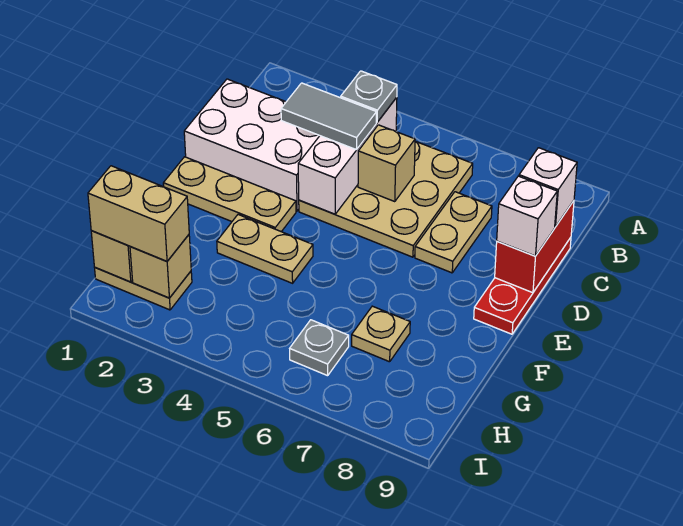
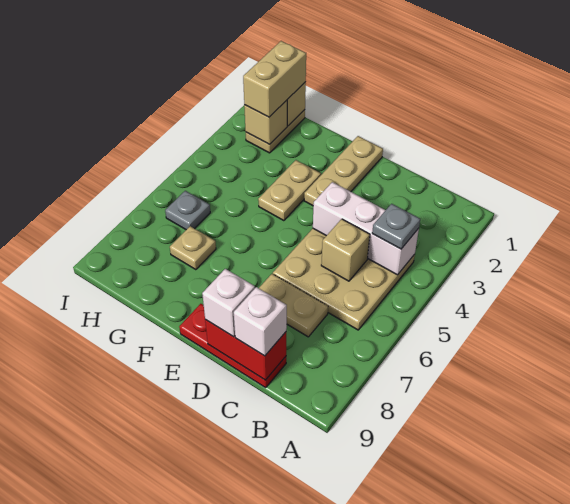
white brick C1:D3 level 1 -> none
grey tile C3:C4 level 3 -> none

